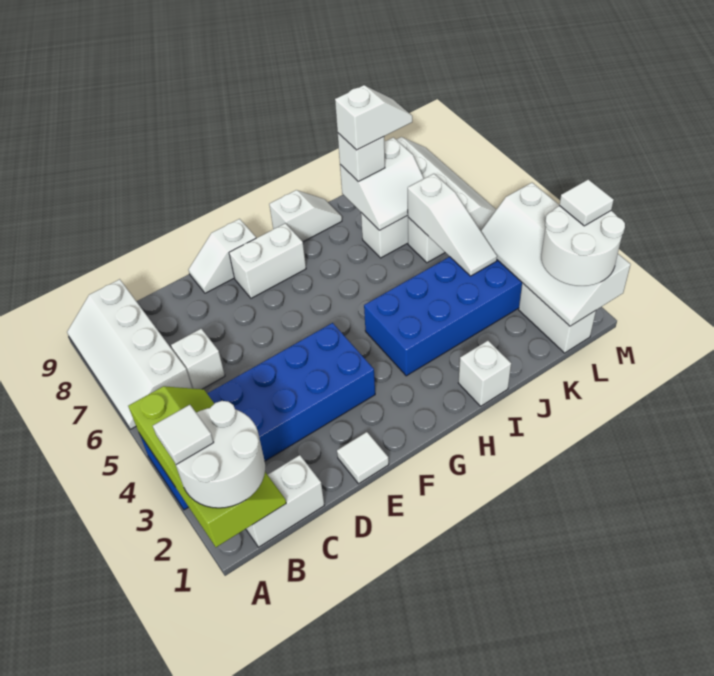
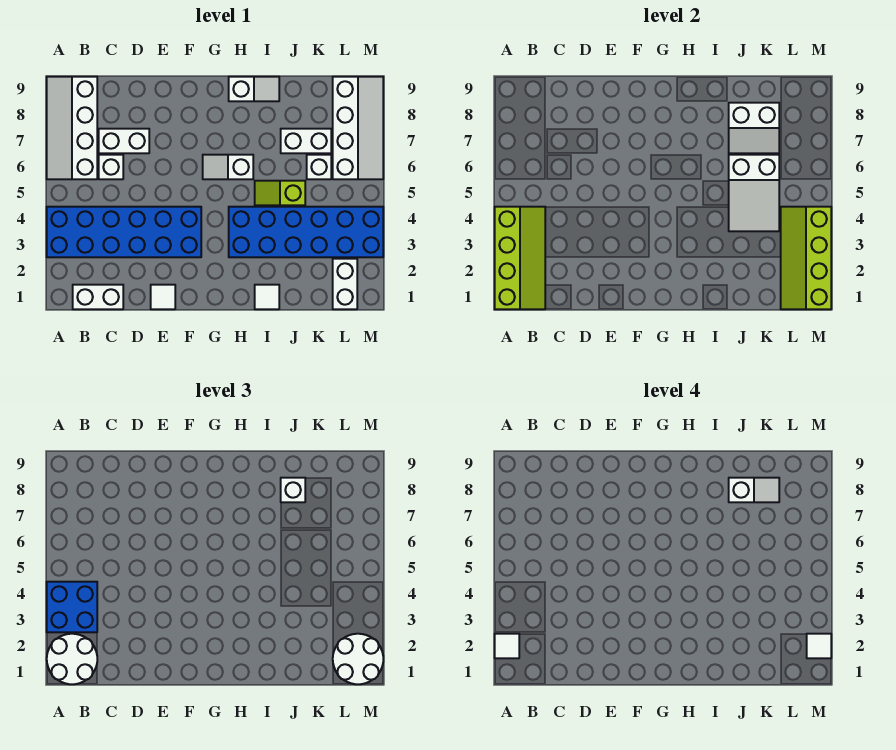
none -> blue brick A3:B4 level 3
white slope E9:F9 level 1 top F -> white slope G6:H6 level 1 top H
white brick F8:G8 level 1 -> white brick C7:D7 level 1
white brick I1 level 1 -> white tile I1 level 1
none -> lime slope I5:J5 level 1 top J
white slope K4:K6 level 2 top 6 -> white slope J4:K6 level 2 top 6
white slope L1:M4 level 2 top M -> lime slope L1:M4 level 2 top M

